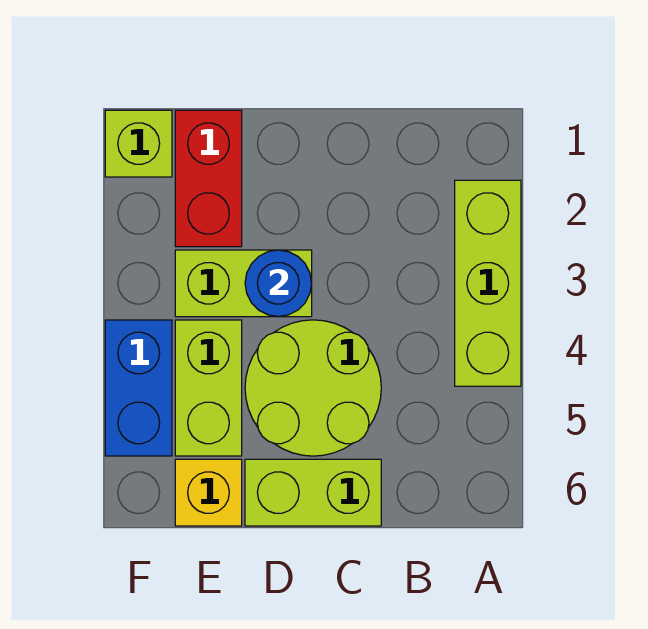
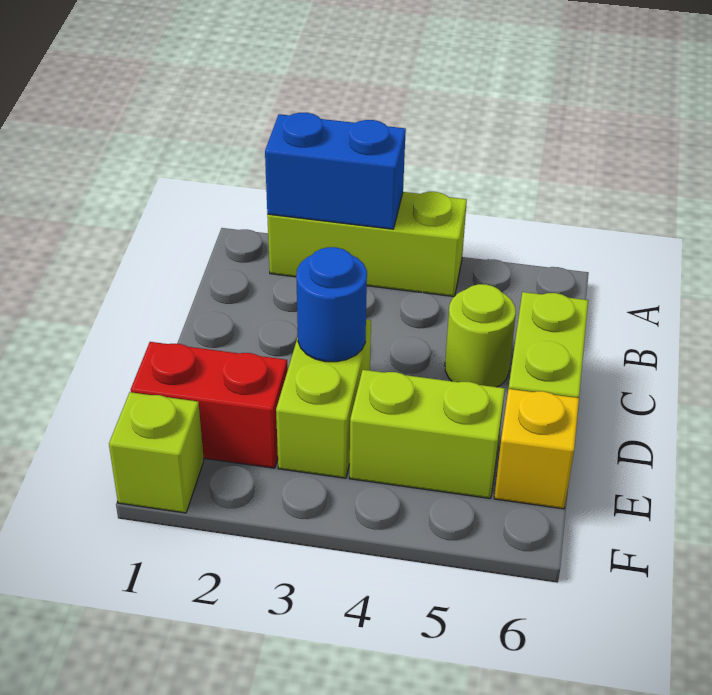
lime round brick C4:D5 level 1 -> lime round brick C5 level 1
blue brick F4:F5 level 1 -> blue brick A2:A3 level 2

